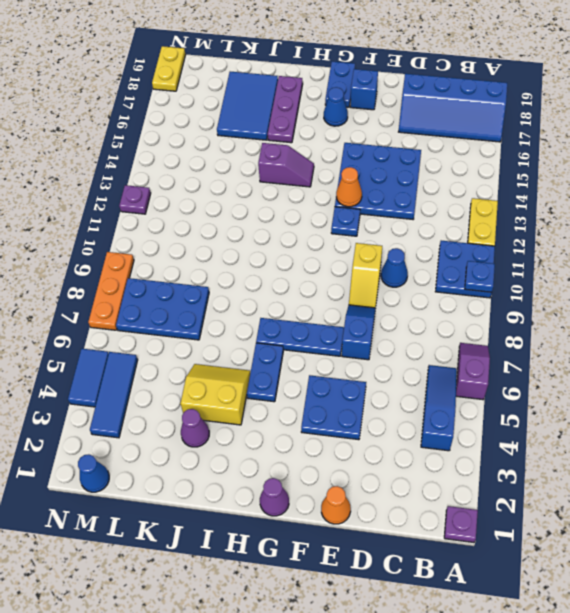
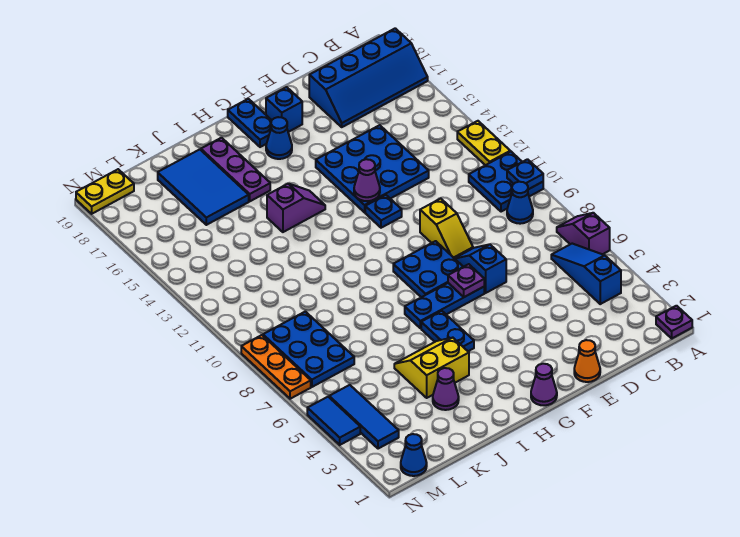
blue cone D10 level 1 -> blue cone B9 level 1
blue plate E4:F5 level 1 -> blue plate F8:G9 level 1
orange cone F13 level 2 -> purple cone F13 level 2
blue plate K7:M8 level 1 -> blue plate L7:M9 level 1
purple plate N12 level 1 -> purple plate F7 level 2
yellow plate N18:N19 level 1 -> yellow plate M19:N19 level 1

